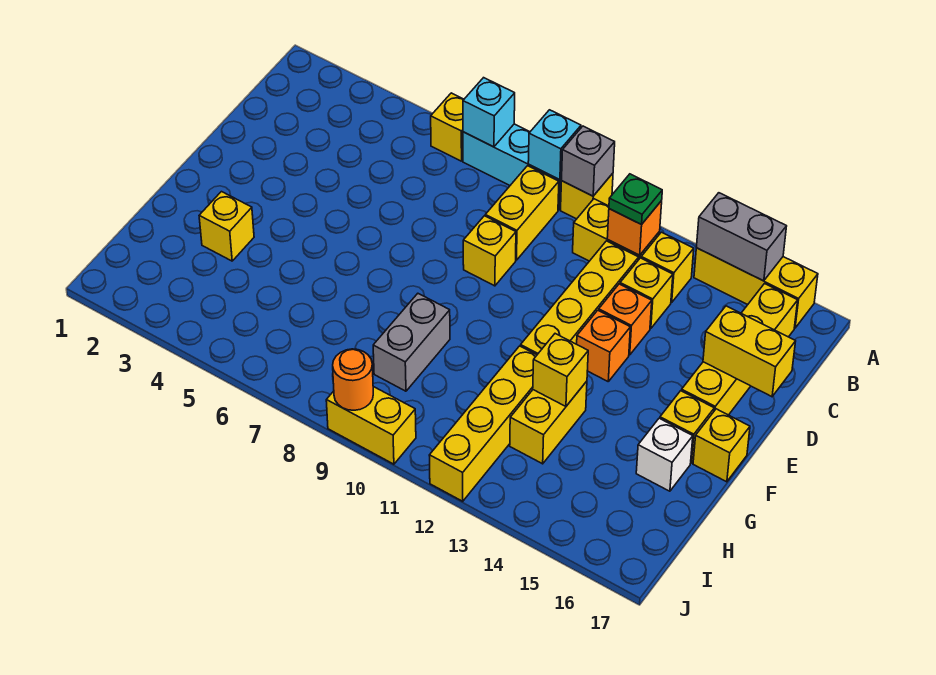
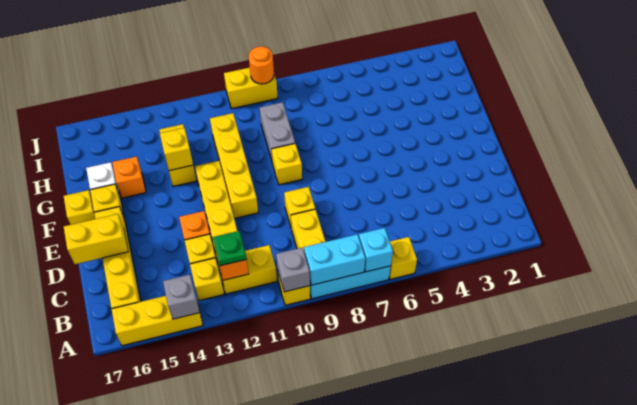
cyan brick A9 level 2 -> cyan brick A8:A9 level 2
grey brick A14:A15 level 2 -> grey brick A14 level 2
orange brick E13 level 1 -> orange brick G15 level 1
yellow brick G3 level 1 -> yellow brick F9 level 1
yellow brick G12:J12 level 1 -> yellow brick E11:H11 level 1

